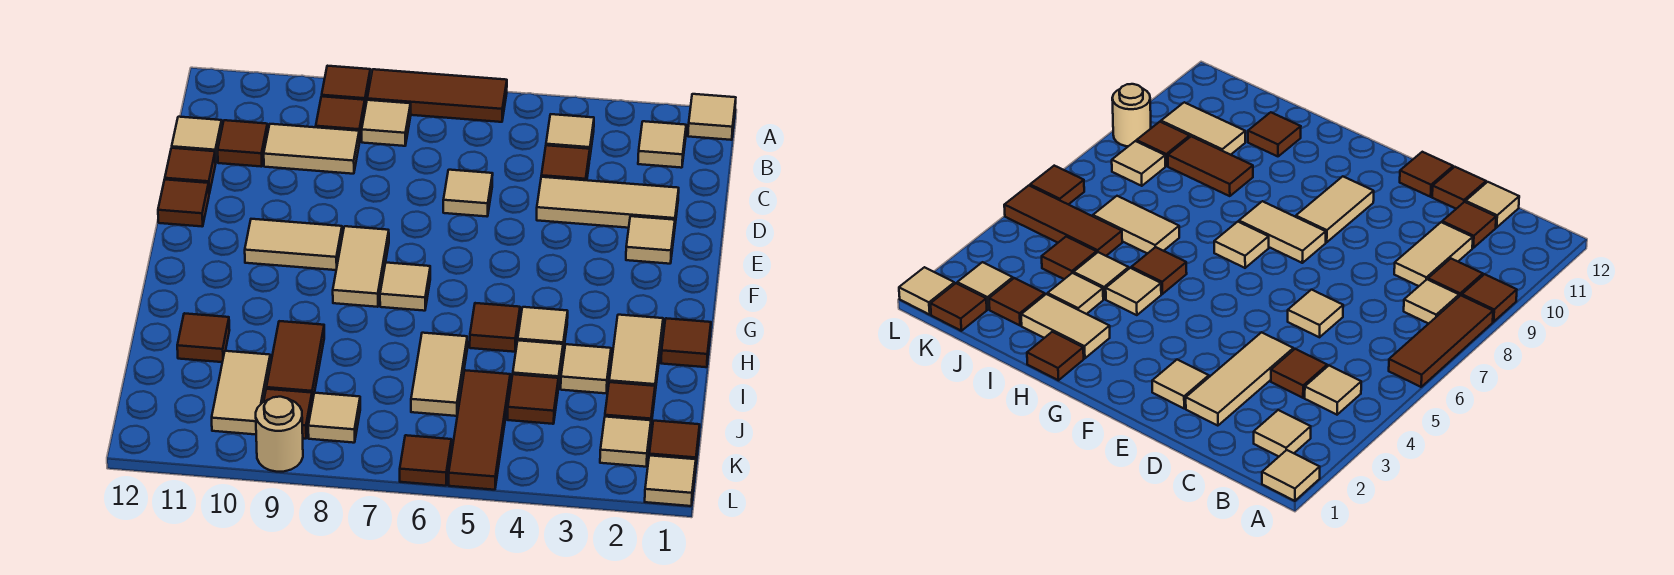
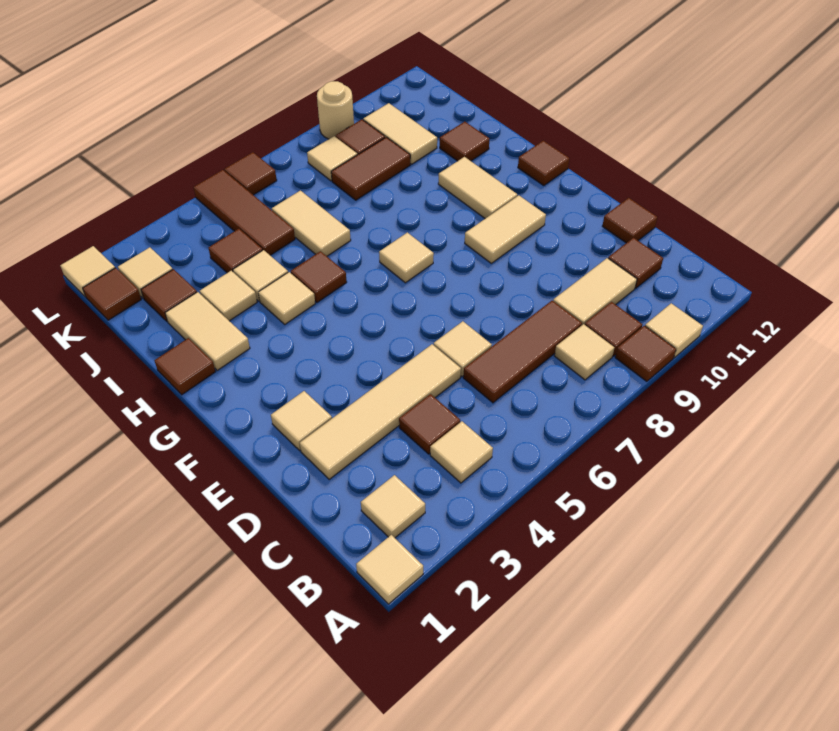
brown tile A6:A8 level 1 -> brown tile C6:C8 level 1
tan tile C12 level 1 -> tan tile A10 level 1
tan tile D2:D4 level 1 -> tan tile D2:D5 level 1
brown tile E12 level 1 -> brown tile G12 level 1
tan tile F8:G8 level 1 -> tan tile G10:H10 level 1
brown tile I9:J9 level 1 -> brown tile J8:J9 level 1

